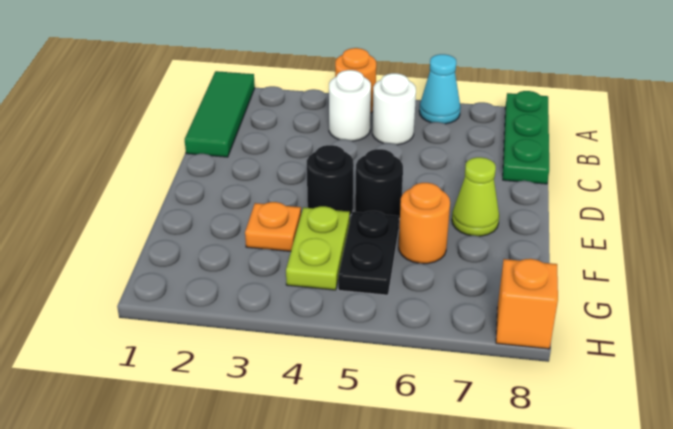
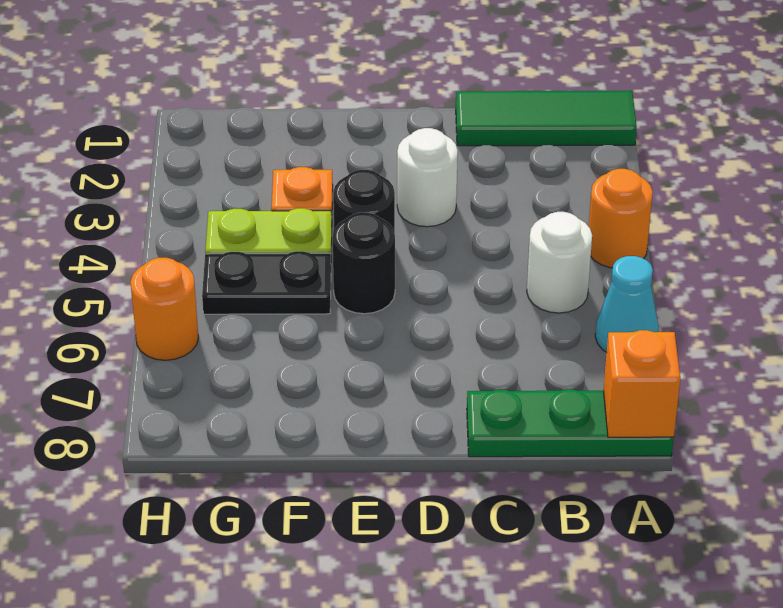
white round brick B4 level 1 -> white round brick D3 level 1
lime cone E7 level 1 -> none
orange round brick F6 level 1 -> orange round brick H6 level 1
orange brick H8 level 1 -> orange brick A8 level 2

